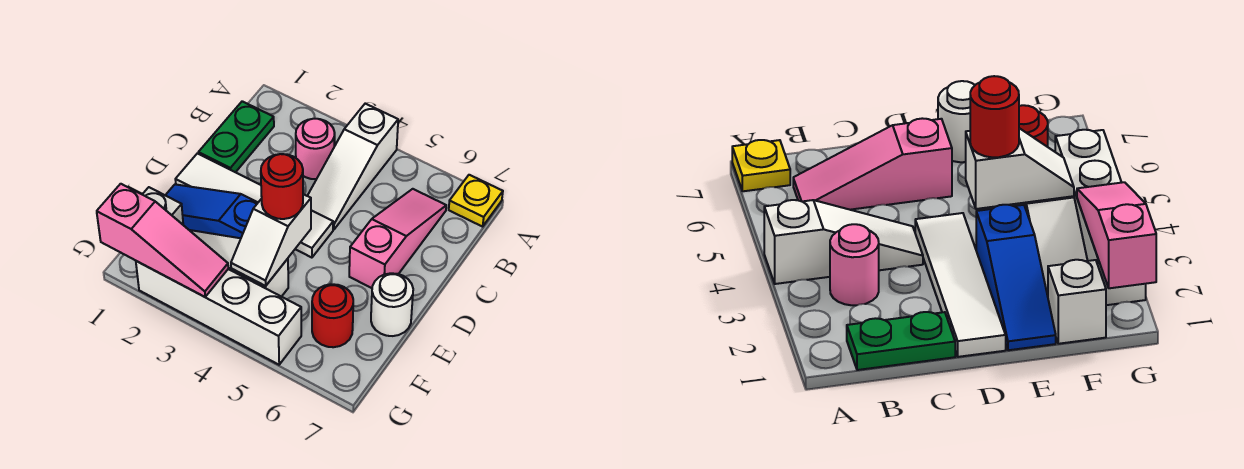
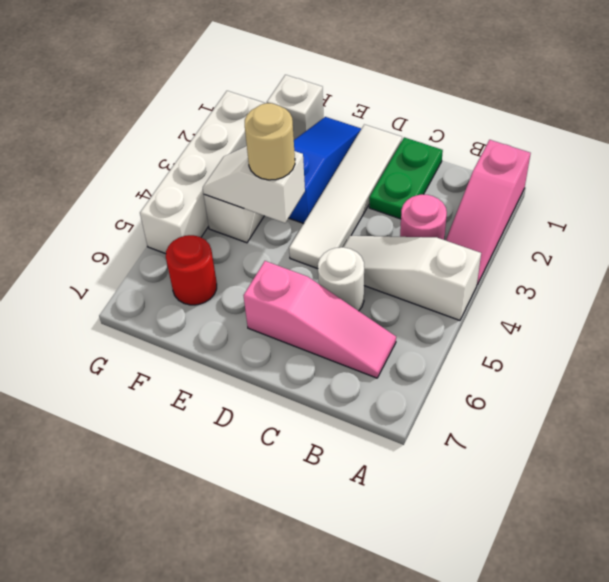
yellow plate A7 level 1 -> none
green plate B1:C1 level 1 -> green plate C1:C2 level 1
red round brick E4 level 3 -> tan round brick E4 level 3
white round brick E7 level 1 -> white round brick C5 level 1
pink slope G1:G3 level 2 top 1 -> pink slope A1:A3 level 1 top 1

